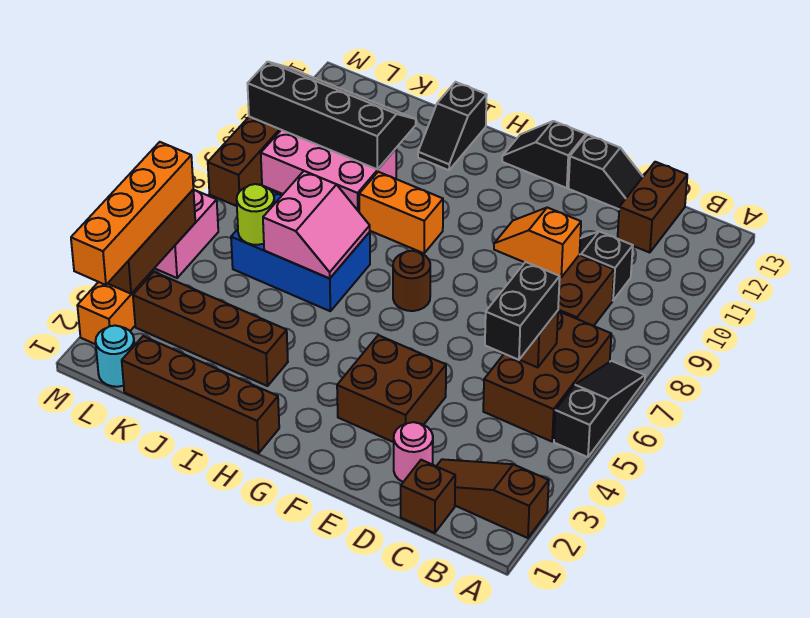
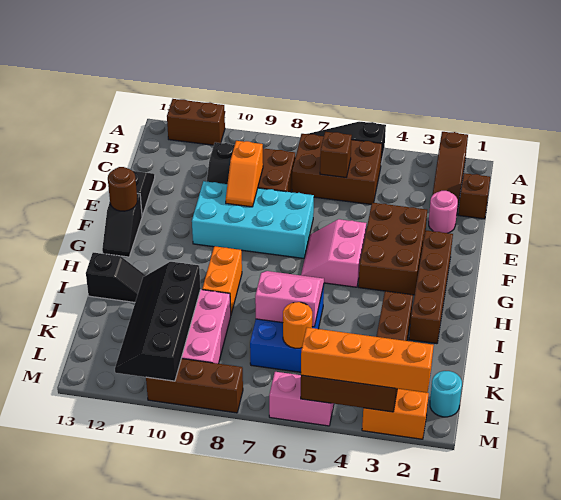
black brick C5:C6 level 3 -> none
brown brick C12:C13 level 1 -> brown brick A11:A12 level 1
brown brick E3:F4 level 1 -> brown brick E3:G4 level 1
none -> cyan brick E7:F10 level 1
none -> pink slope F5:G6 level 1 top 5
brown round brick G7 level 1 -> brown round brick F13 level 2
brown brick H1:K1 level 1 -> brown brick F2:I2 level 1
lime round brick K6 level 2 -> orange round brick K6 level 2

